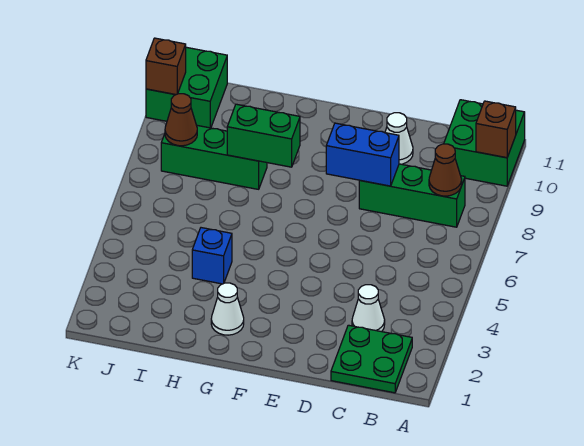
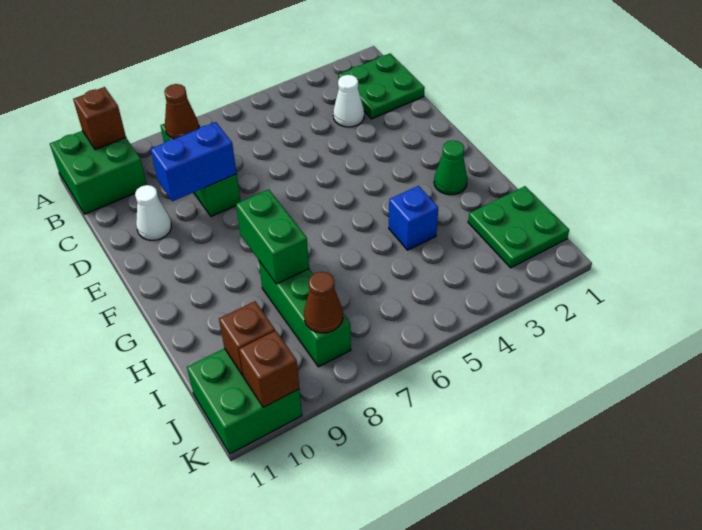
blue brick D8:E8 level 2 -> blue brick D8:D9 level 2
white cone G2 level 1 -> green cone G2 level 1
none -> green plate I1:J2 level 1
none -> brown brick J10 level 2

